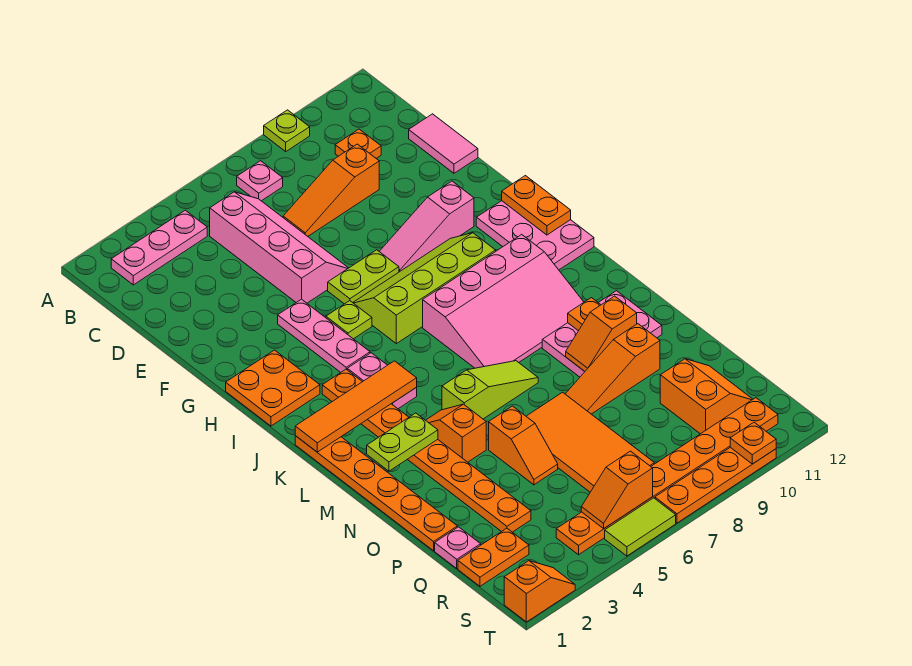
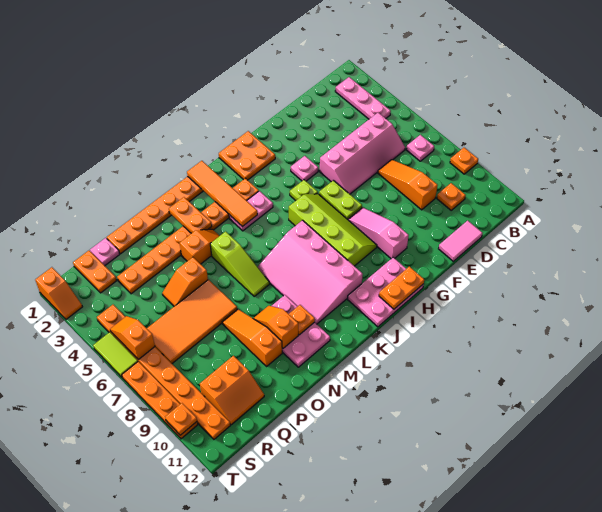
lime plate A9 level 1 -> orange plate A9 level 1
pink plate G4:I4 level 1 -> pink plate G4 level 1
lime plate M2:M3 level 2 -> orange plate M2:M3 level 2

